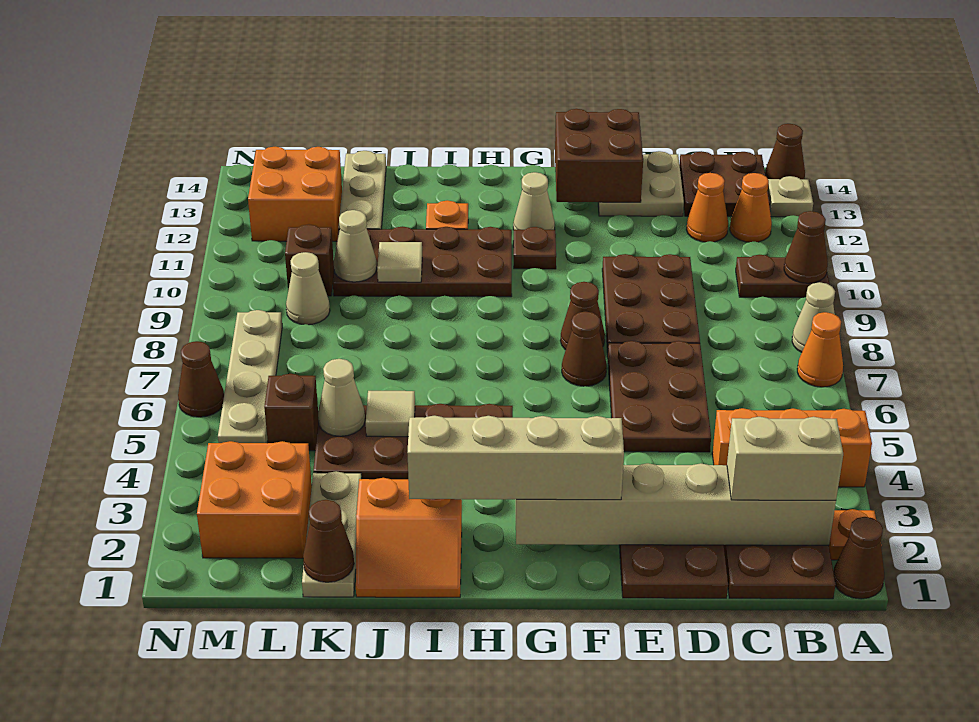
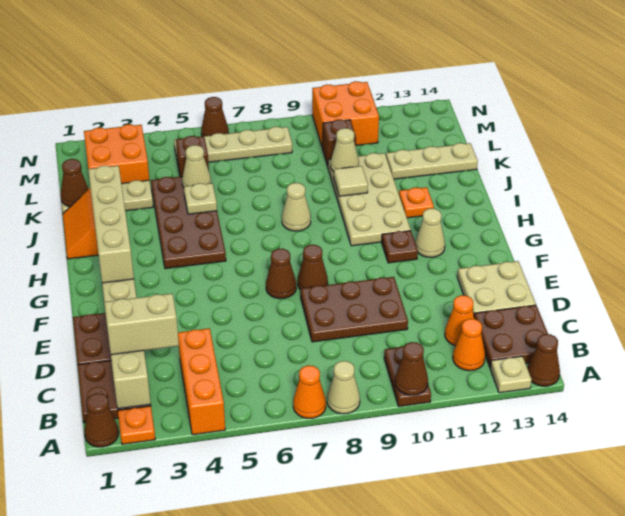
tan brick B2:C2 level 3 -> tan brick C2:C3 level 3
brown plate D5:E7 level 1 -> none
brown brick E13:F14 level 2 -> none
brown plate H10:K11 level 1 -> tan plate H10:K11 level 1
tan tile J5 level 2 -> tan plate J5 level 2
tan cone L9 level 1 -> tan cone I8 level 1
orange brick L12:M13 level 1 -> orange brick M10:N11 level 1

